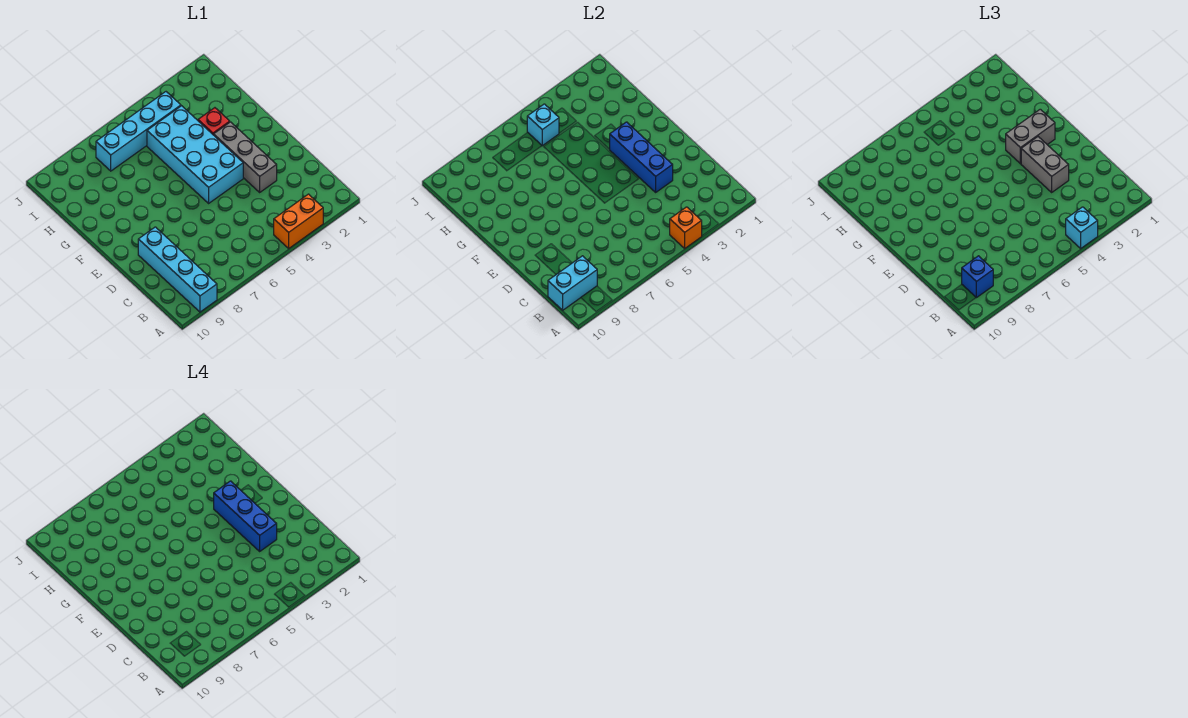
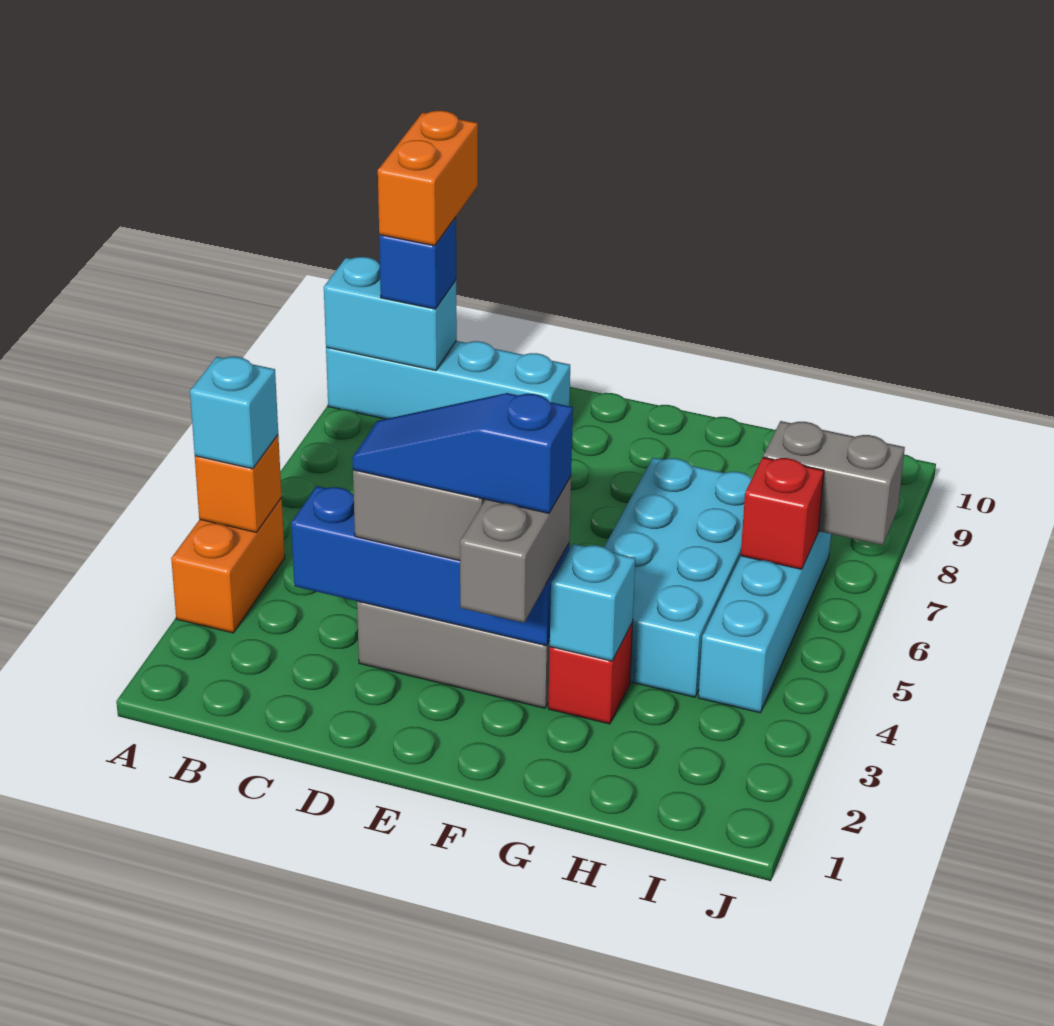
cyan brick B9:B10 level 2 -> cyan brick A9:B9 level 2
none -> orange brick B9:B10 level 4
blue brick D3:F3 level 2 -> blue brick C3:F3 level 2
blue brick D3:F3 level 4 -> blue slope D3:F3 level 4 top F
cyan brick E4:H5 level 1 -> cyan brick G4:H7 level 1
cyan brick I5 level 2 -> cyan brick G3 level 2
none -> red brick I6 level 2
none -> grey brick I7:J7 level 2

